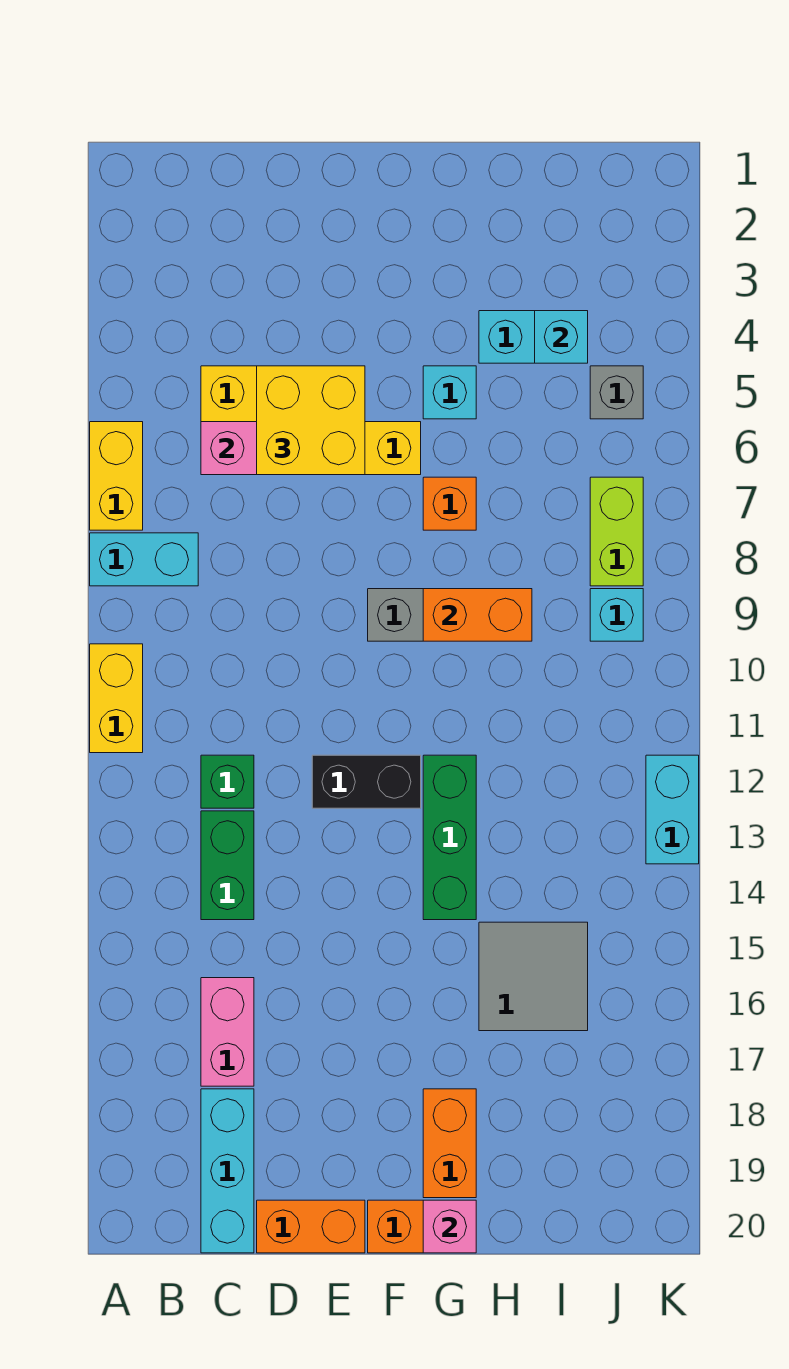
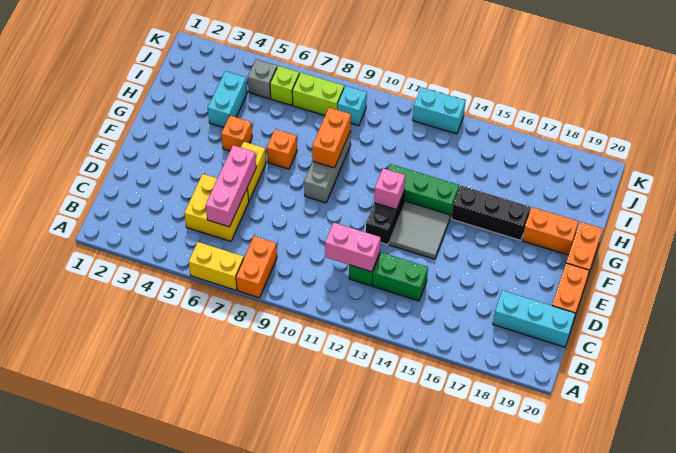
cyan brick A8:B8 level 1 -> orange brick A8:B8 level 1
yellow brick A10:A11 level 1 -> none
pink brick C16:C17 level 1 -> pink brick C11:C12 level 2
yellow brick D5:E6 level 3 -> none
cyan brick G5 level 1 -> orange brick G5 level 1
none -> black brick G15:G17 level 1
pink brick G20 level 2 -> pink brick F12 level 2
grey tile H15:I16 level 1 -> grey tile E13:F14 level 1
cyan brick I4 level 2 -> none
none -> lime brick J6 level 1

